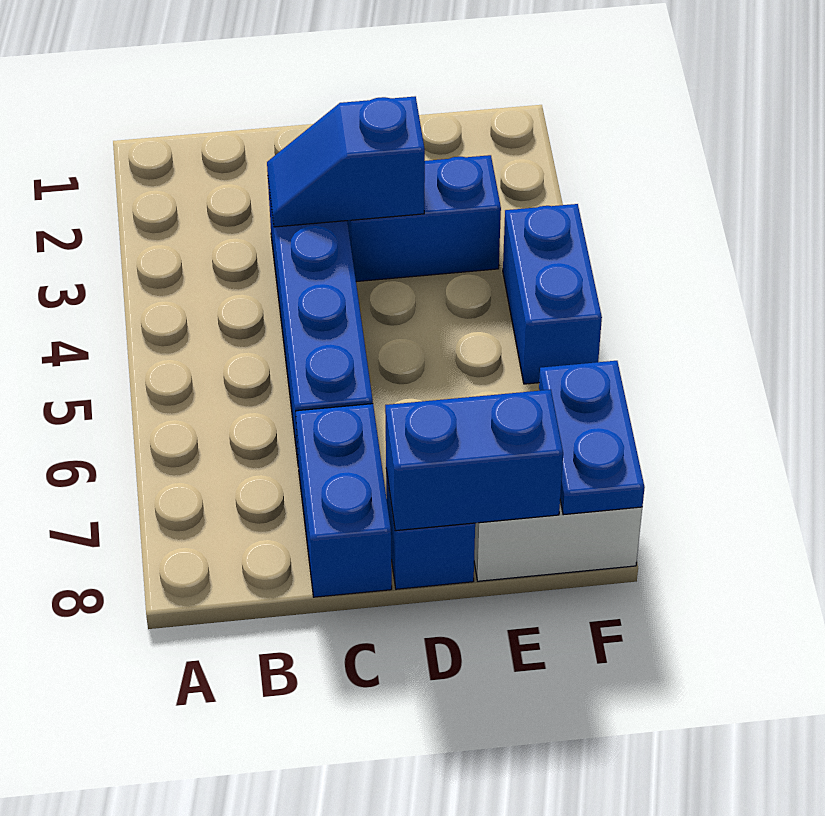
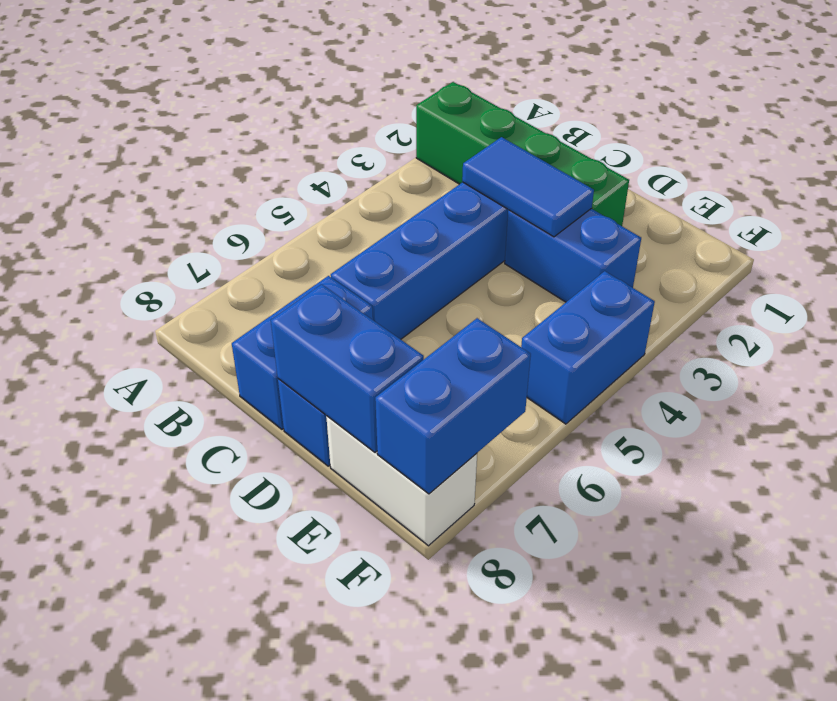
none -> green brick A2:D2 level 1
blue slope C3:D3 level 2 top D -> blue tile C3:D3 level 2
blue plate F7:F8 level 2 -> blue brick F7:F8 level 2

